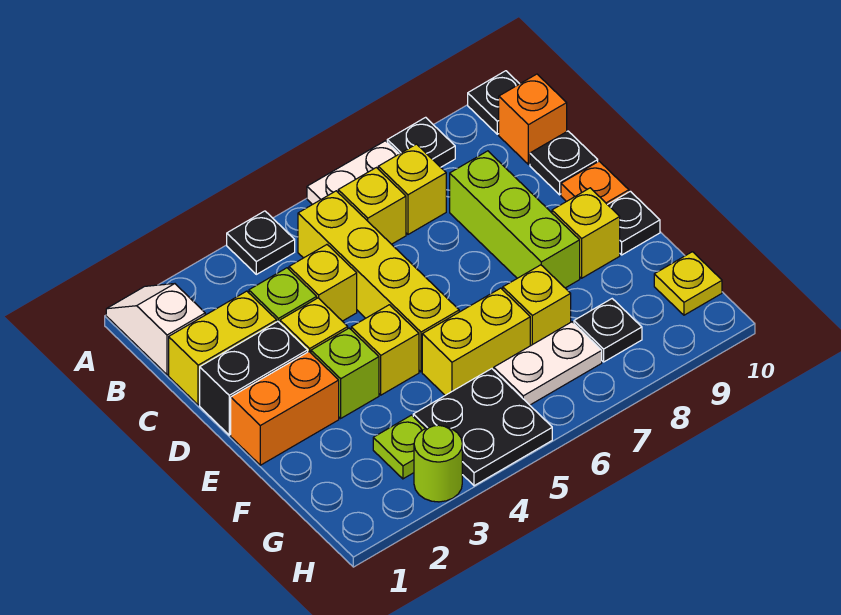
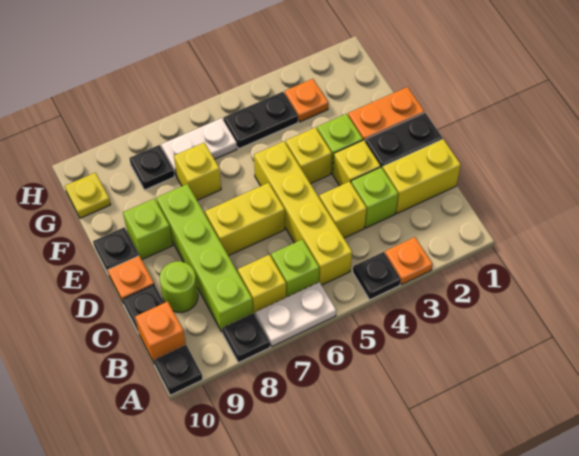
white slope A1:B1 level 1 top B -> none
none -> orange plate A3 level 1
yellow brick B6 level 1 -> lime brick B6 level 1
lime brick C8:E8 level 1 -> lime brick B8:E8 level 1
yellow brick E9 level 1 -> lime brick E9 level 1
yellow brick F5:F6 level 1 -> yellow brick D6:D7 level 1
lime plate G3 level 1 -> orange plate G3 level 1
black plate G4:H5 level 1 -> black plate G4:G5 level 1
lime round brick H3 level 1 -> lime round brick C9 level 1

